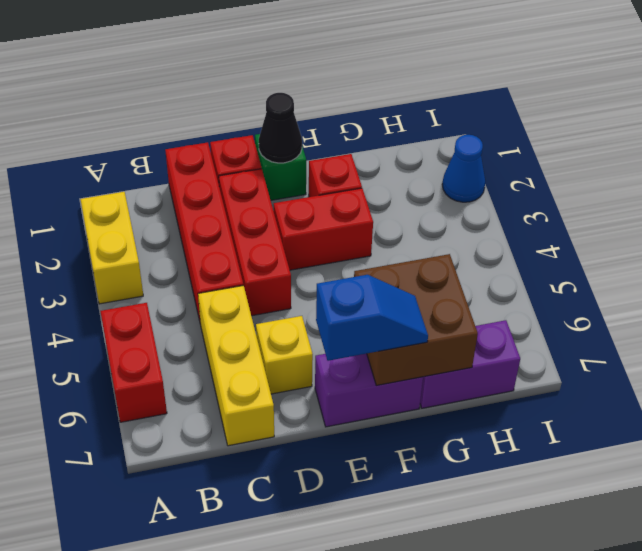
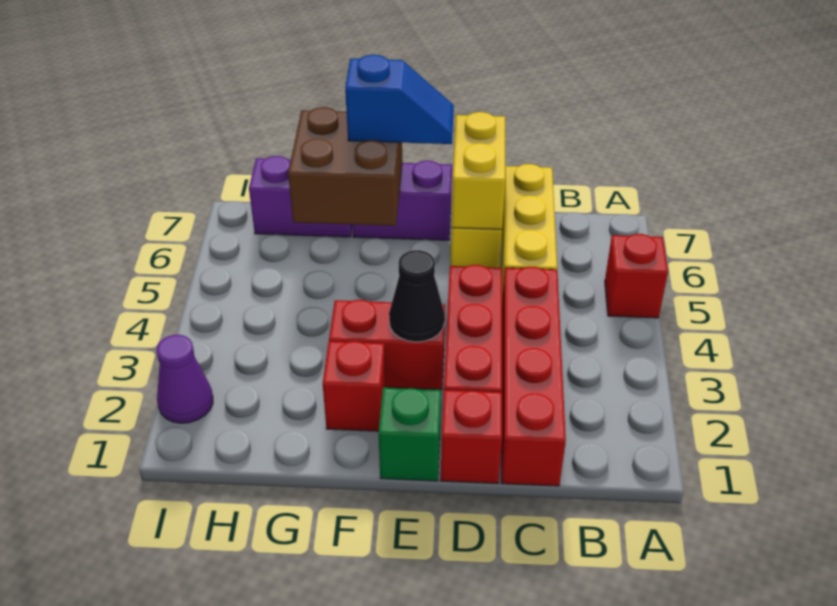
yellow brick A2:A3 level 1 -> yellow brick D6:D7 level 2
red brick A5:A6 level 1 -> red brick A5 level 1
black cone E1 level 2 -> black cone E3 level 2
blue slope E7:F7 level 3 top E -> blue slope E7:F7 level 3 top F
blue cone I2 level 1 -> purple cone I2 level 1

